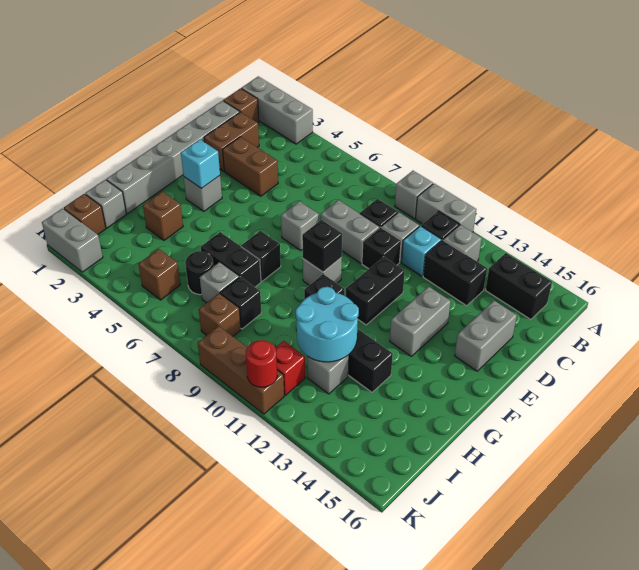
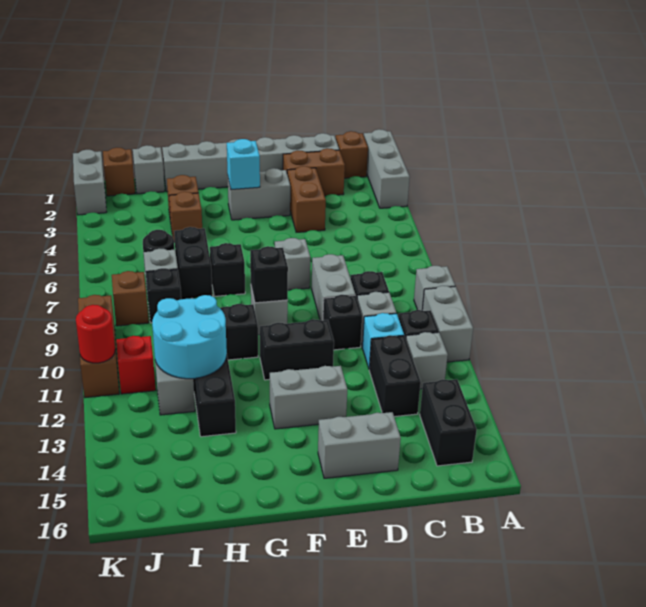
grey brick F3 level 1 -> grey brick E3:F3 level 1
brown brick J5 level 1 -> brown brick H4 level 1

